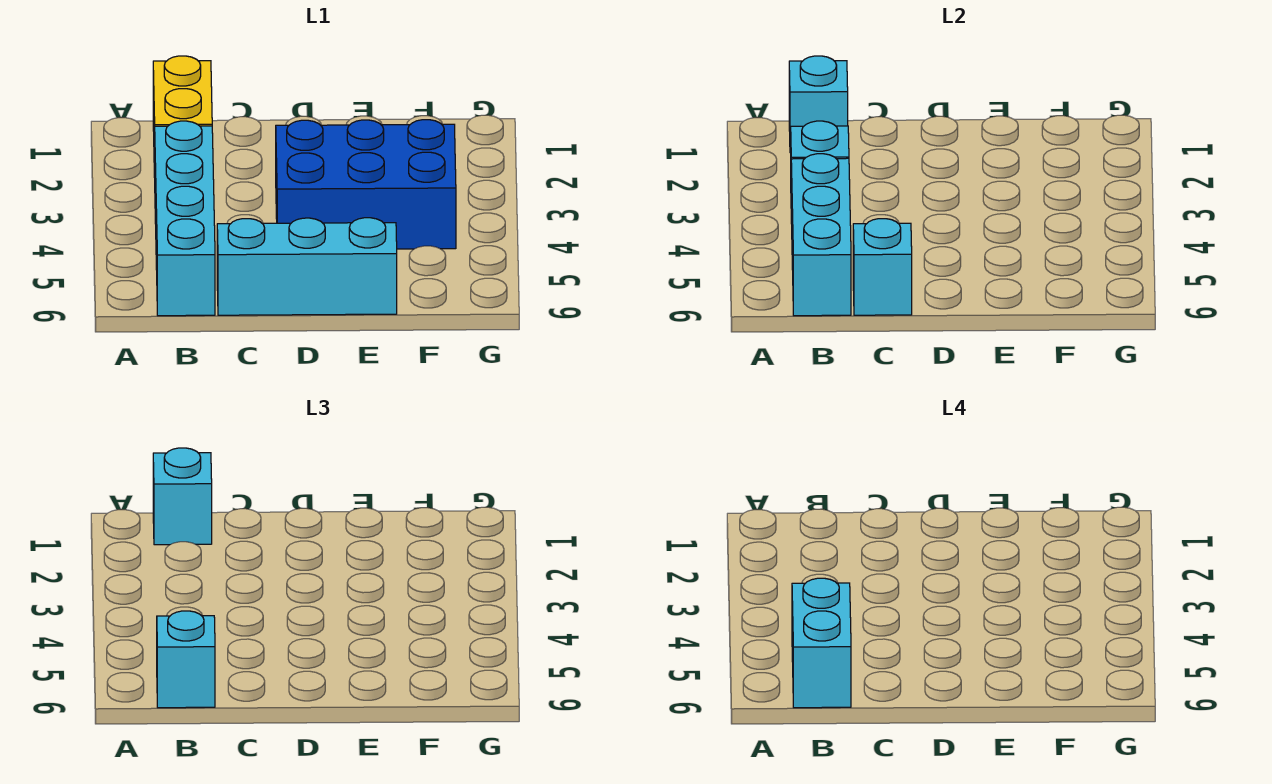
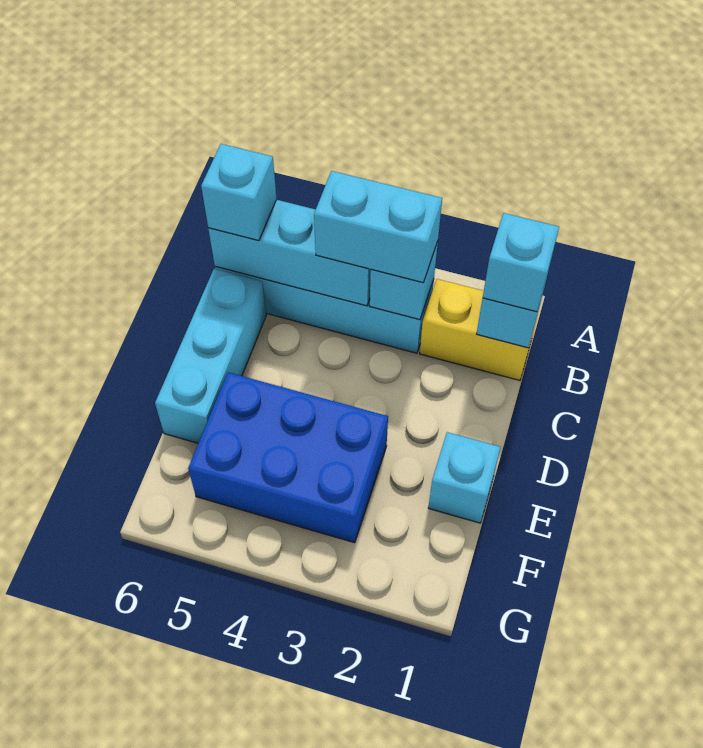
cyan brick B5:B6 level 4 -> cyan brick B3:B4 level 3
cyan brick C6 level 2 -> cyan brick E1 level 1
blue brick D3:F4 level 1 -> blue brick E3:F5 level 1

